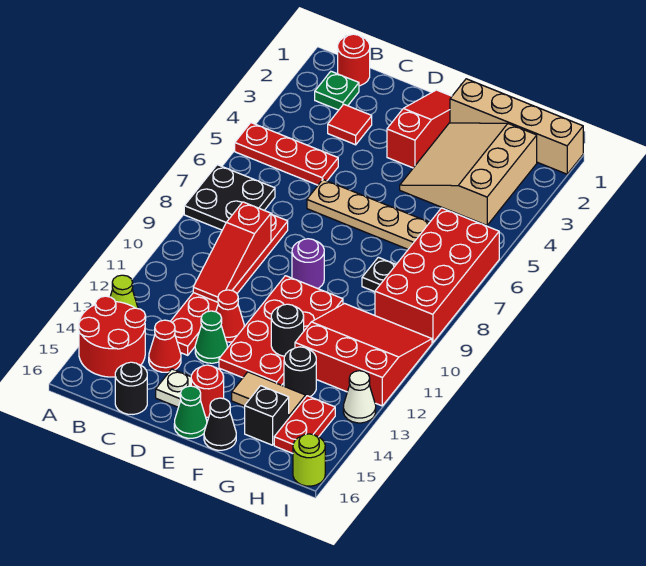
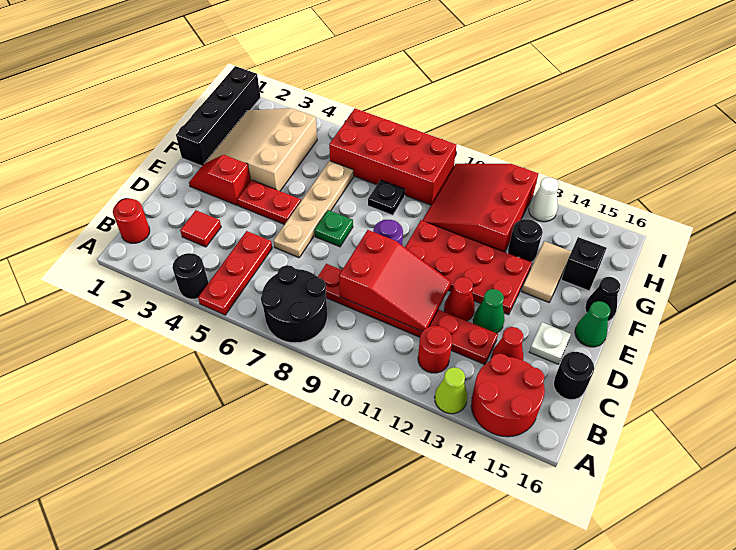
black plate A7:B8 level 1 -> black round brick A7:B8 level 1
green plate B2 level 1 -> green plate E7 level 1
red slope C9:C11 level 2 top 9 -> red slope C9:D11 level 2 top 9
red slope E1:E3 level 1 top 3 -> red slope E2:E3 level 1 top 3
red round brick E15 level 1 -> red round brick B12 level 1
tan brick F1:I1 level 1 -> black brick F1:I1 level 1
tan slope F2:H4 level 1 top H -> tan slope F2:H4 level 1 top 4
black round brick F12 level 2 -> black round brick A4 level 1
red plate H14:H15 level 1 -> red plate E4:E5 level 1
lime round brick I16 level 1 -> none

